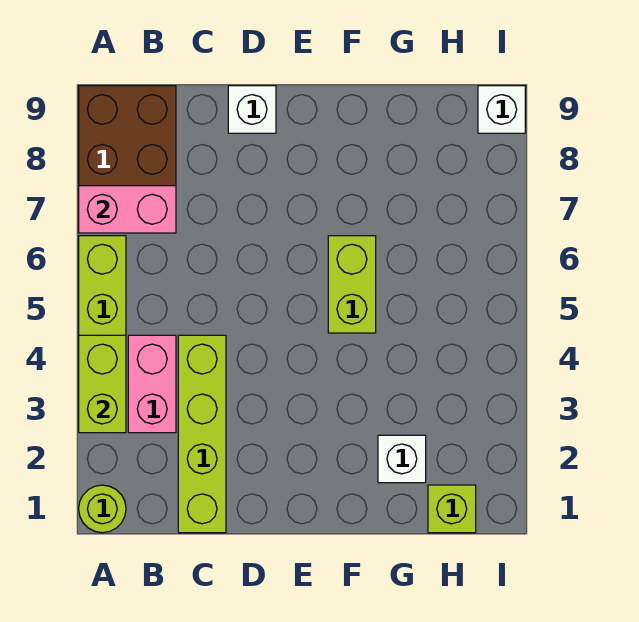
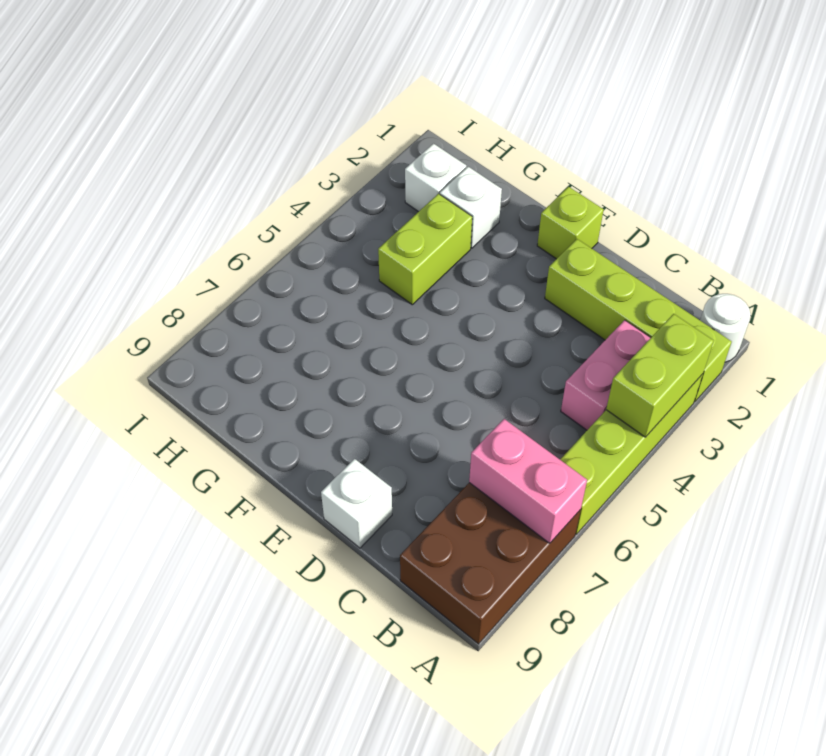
lime round brick A1 level 1 -> white round brick A1 level 1
lime brick C1:C4 level 1 -> lime brick A2:D2 level 1
lime brick F5:F6 level 1 -> lime brick G3:G4 level 1
lime brick H1 level 1 -> lime brick E1 level 1
white brick I9 level 1 -> white brick H2 level 1

